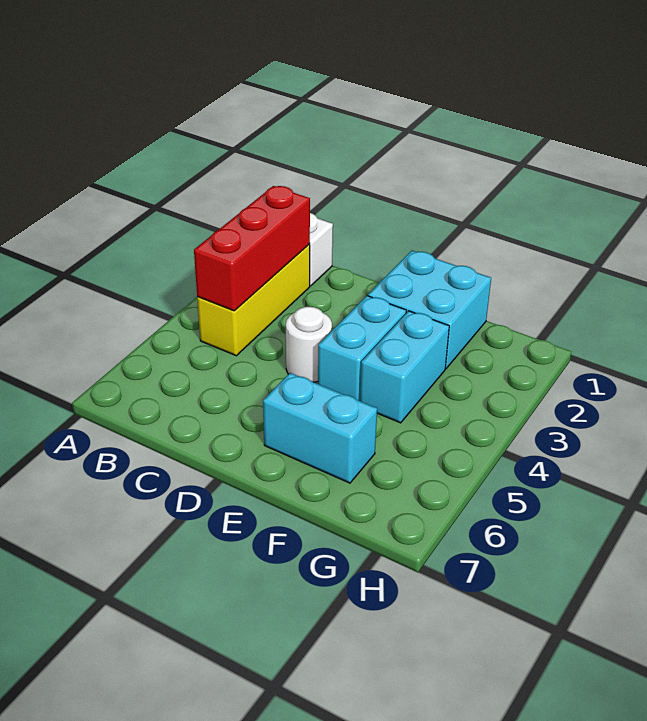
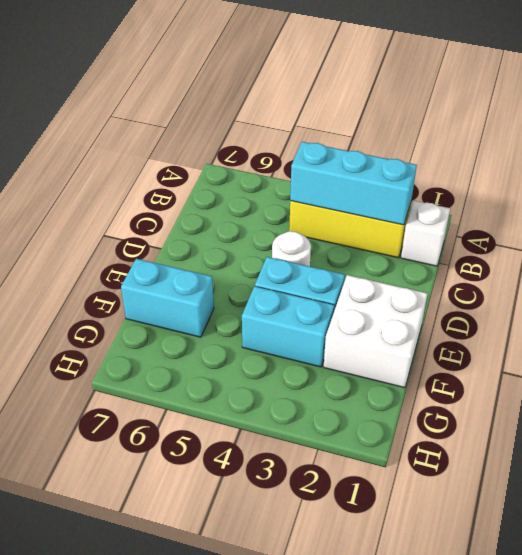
red brick B2:B4 level 2 -> cyan brick B2:B4 level 2
cyan brick E1:F2 level 1 -> white brick E1:F2 level 1
cyan brick E6:F6 level 1 -> cyan brick F6:F7 level 1

